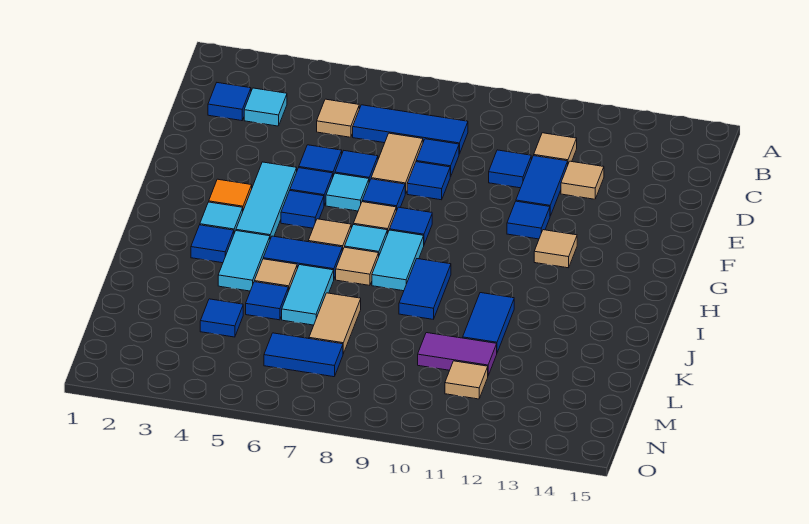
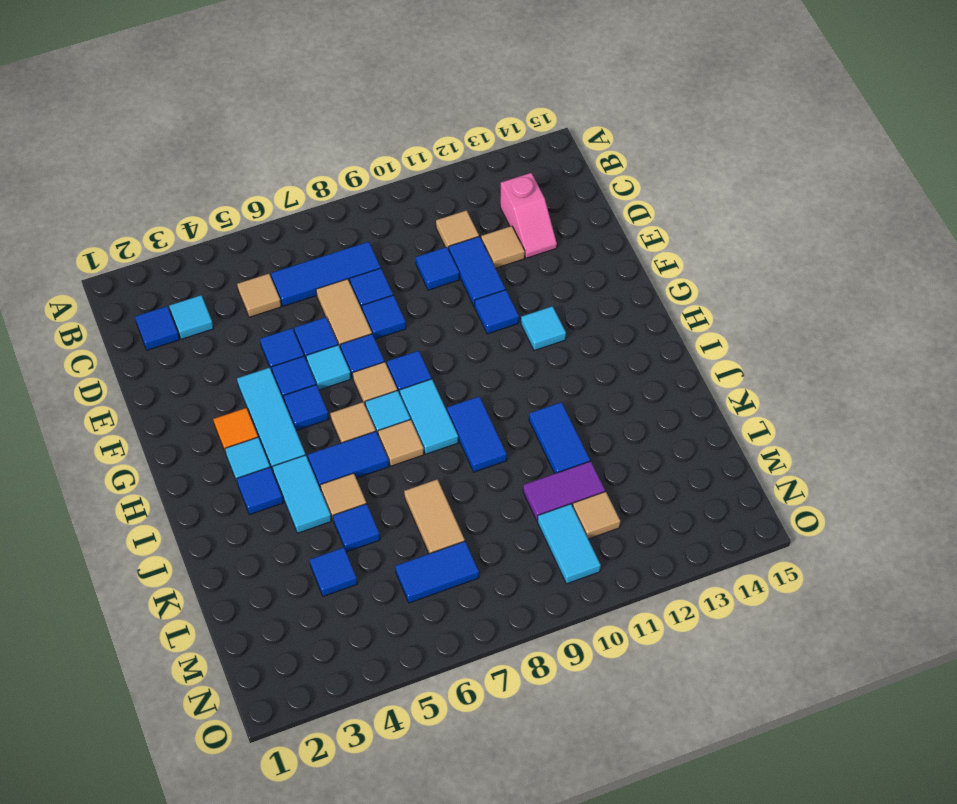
none -> pink slope C13:D13 level 1 top C
tan tile G12 level 1 -> cyan tile G12 level 1
cyan tile J6:K6 level 1 -> cyan tile M10:N10 level 1

